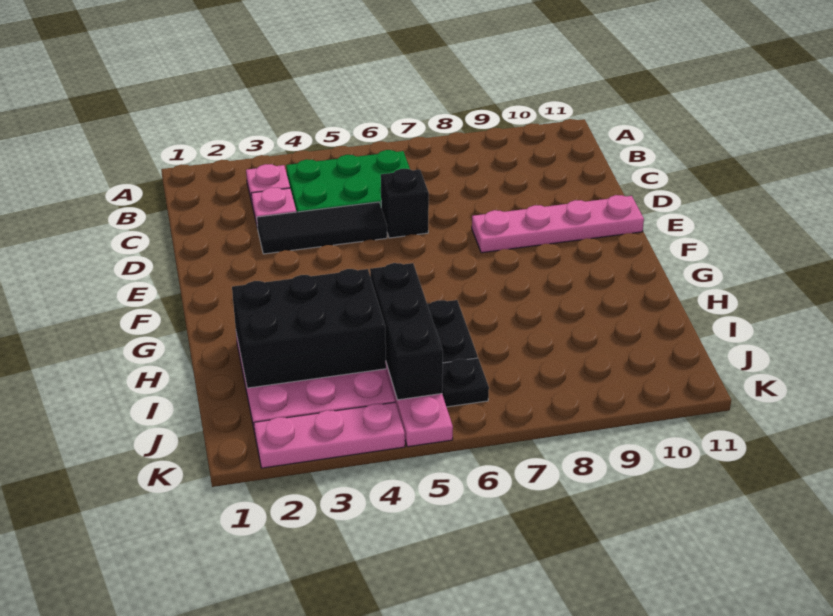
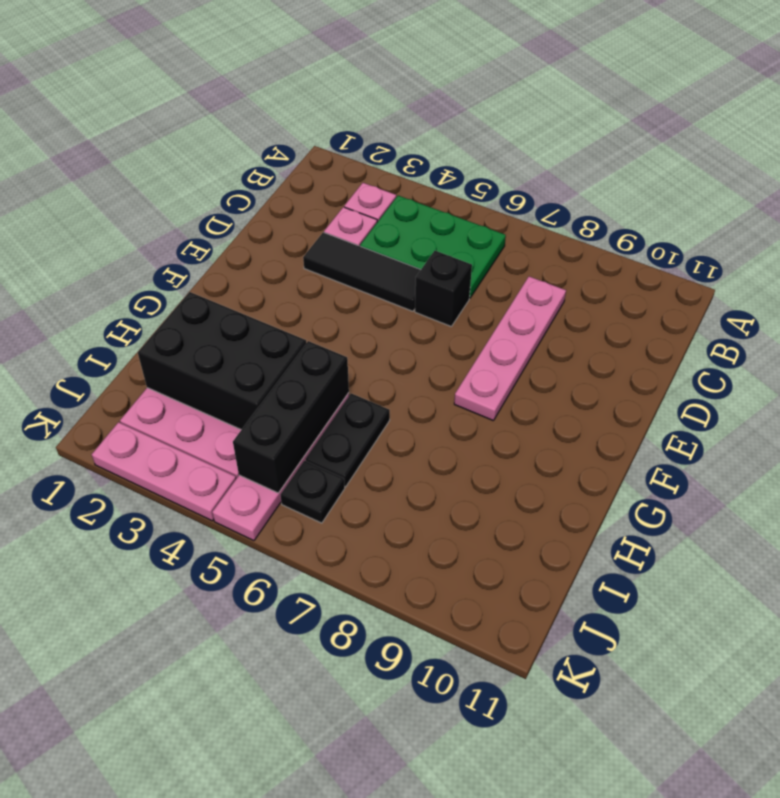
pink plate E8:E11 level 1 -> pink plate C8:F8 level 1

